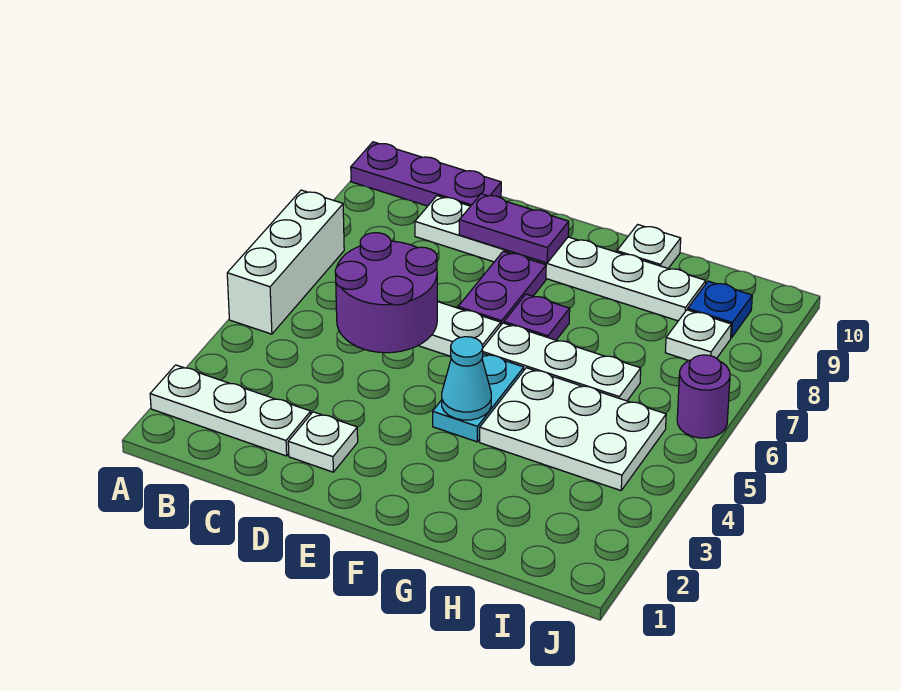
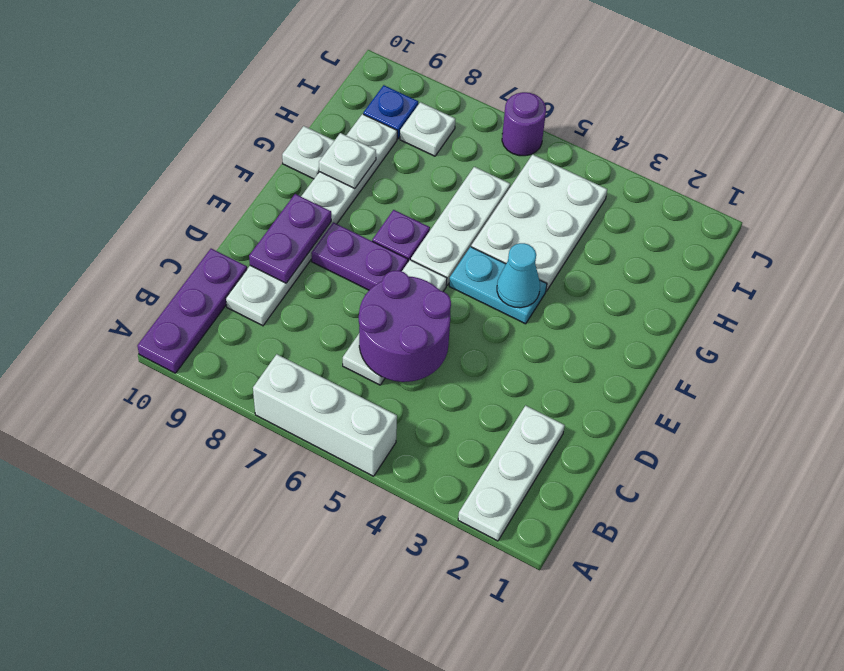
white plate D2 level 1 -> white plate G9 level 2

